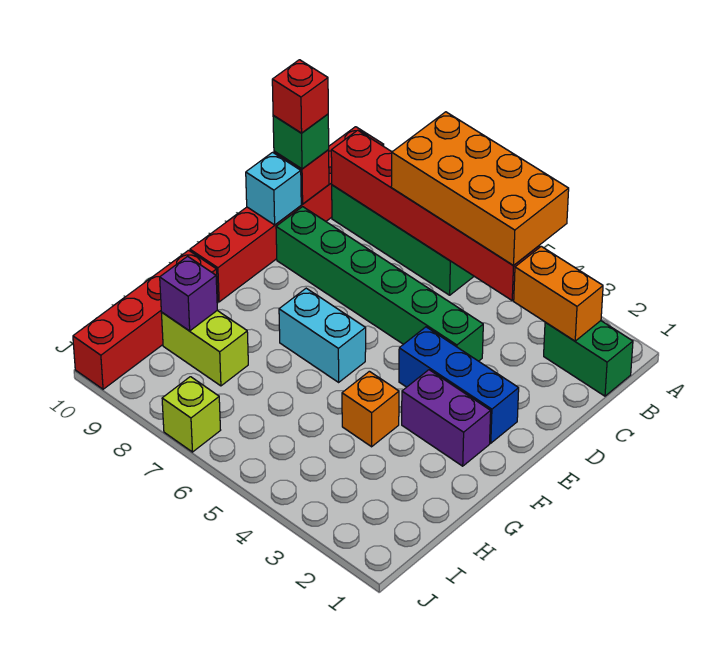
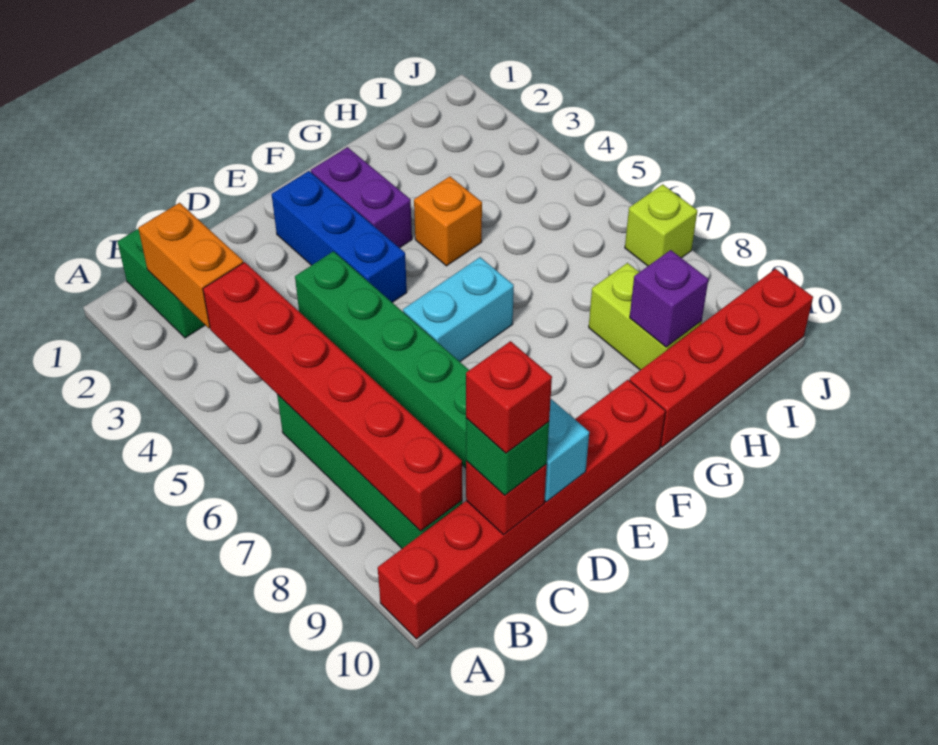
orange brick A4:B7 level 3 -> none
cyan brick F6:F7 level 1 -> cyan brick E6:F6 level 1

